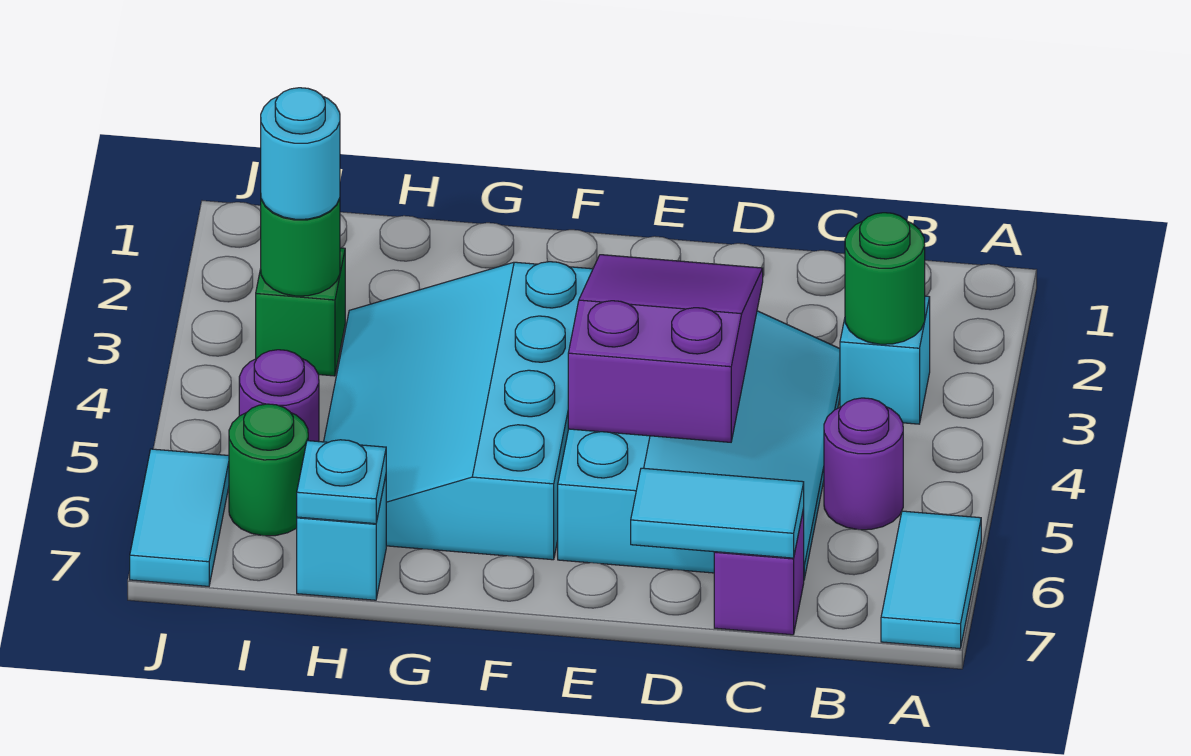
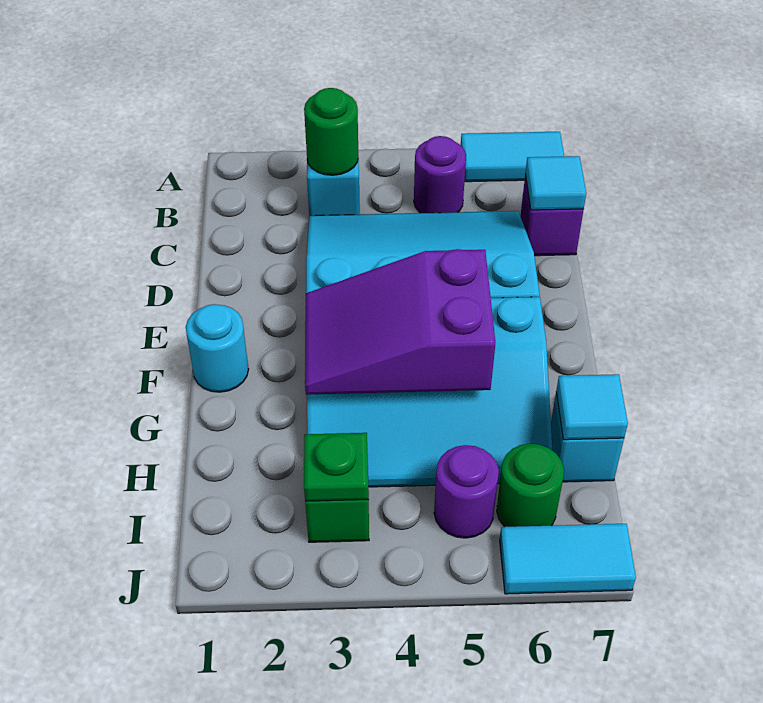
cyan tile C7:D7 level 2 -> cyan tile C7 level 2
purple slope D3:E5 level 2 top 5 -> purple slope F3:G5 level 2 top 5
cyan plate H7 level 2 -> cyan tile H7 level 2
green round brick I3 level 2 -> green plate I3 level 2
cyan round brick I3 level 3 -> cyan round brick F1 level 1

